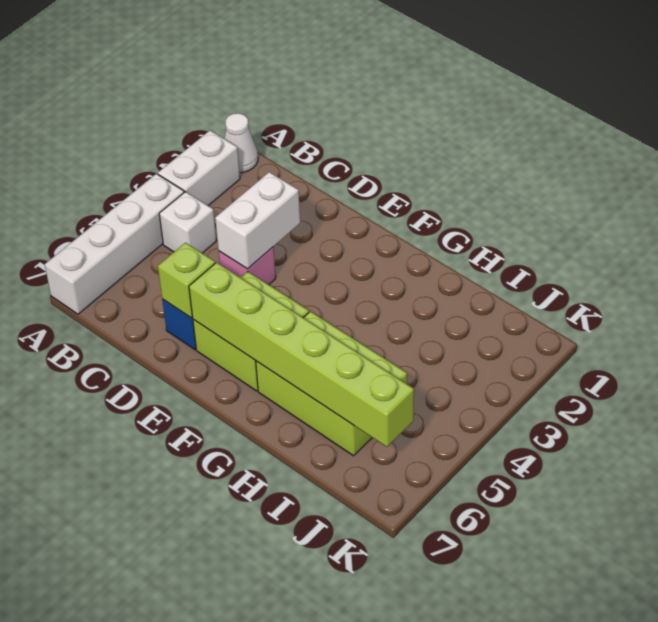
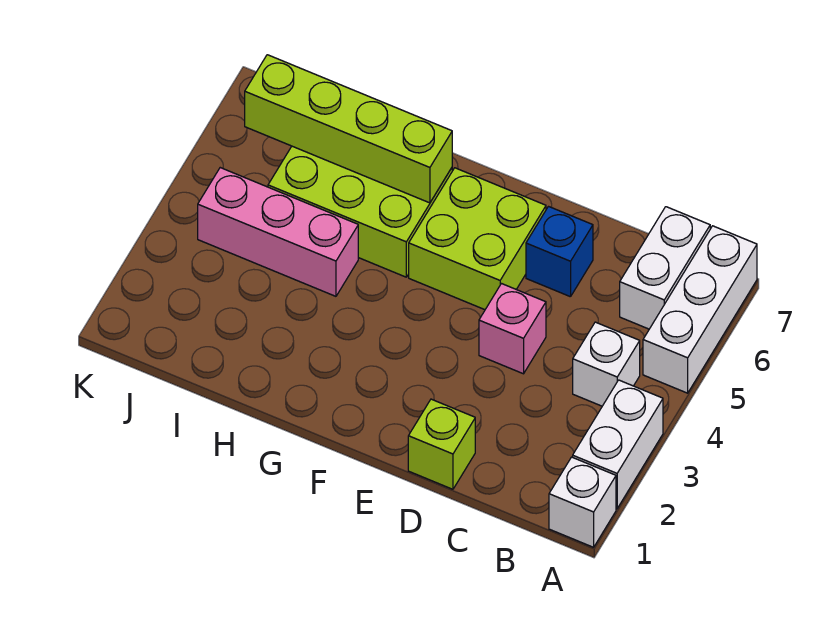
white cone A1 level 1 -> white brick A1 level 1
white brick A4:A7 level 1 -> white brick A5:A7 level 1
white brick D3:D4 level 2 -> white brick B6:B7 level 1
lime brick D6 level 2 -> lime brick D1 level 1
lime brick E6:J6 level 2 -> lime brick G6:J6 level 2
none -> pink brick H4:J4 level 1

